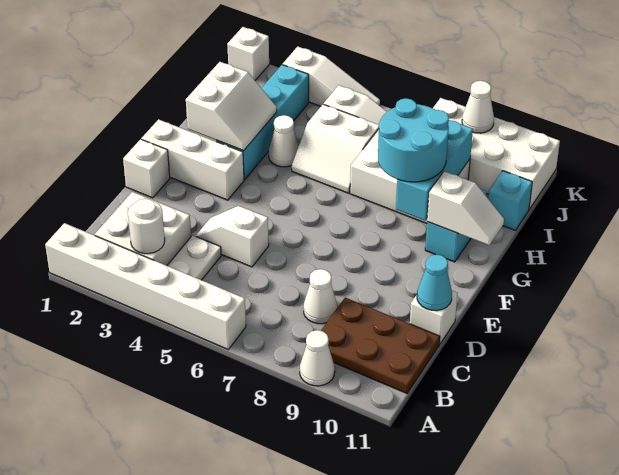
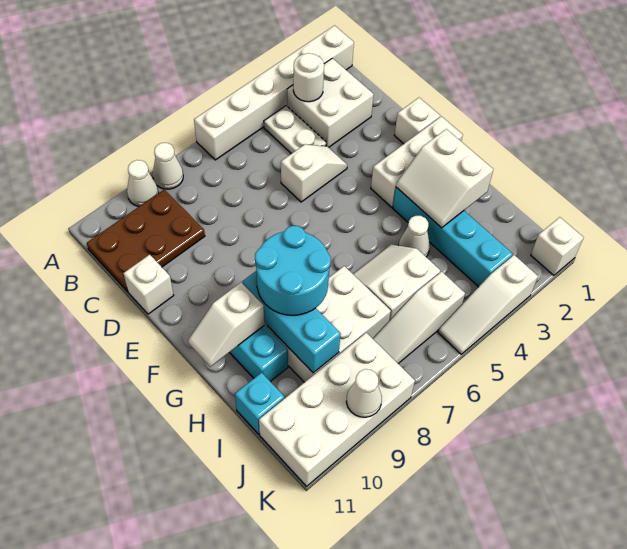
white cone C8 level 1 -> white cone A8 level 1
cyan cone D11 level 2 -> none

